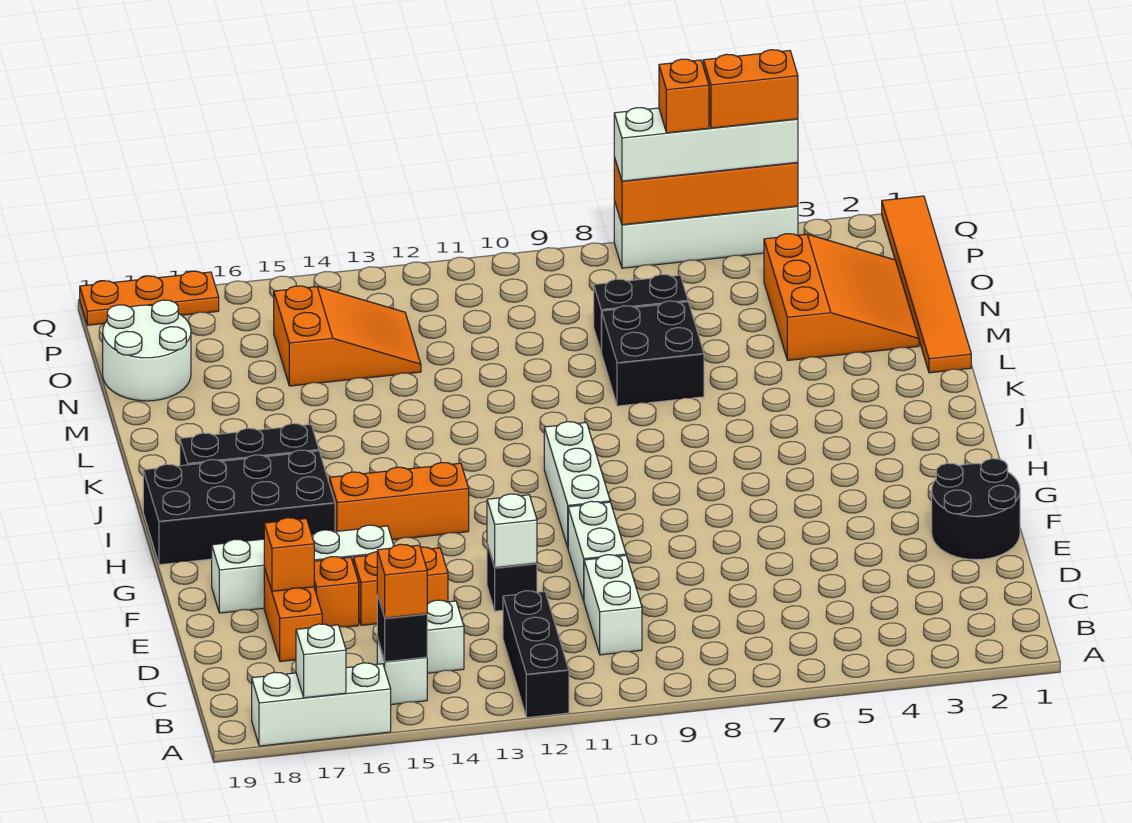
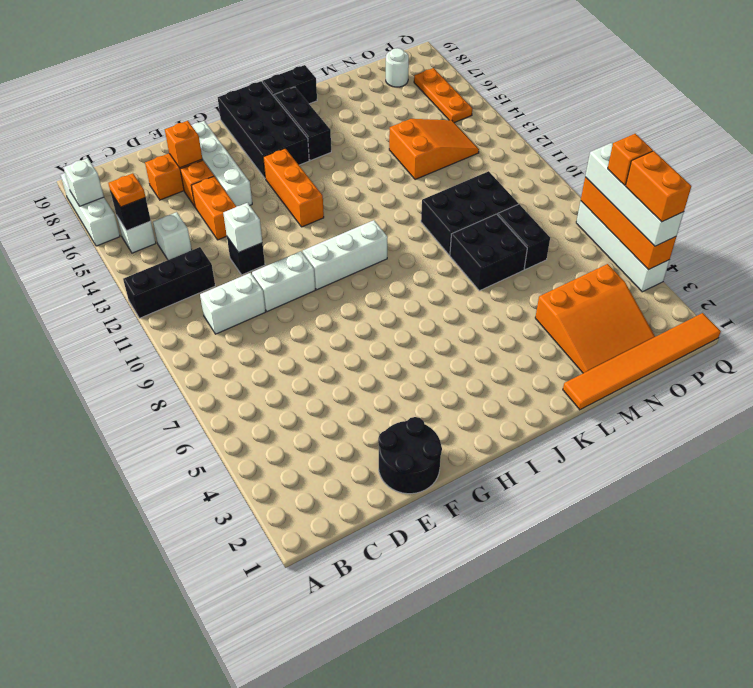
orange brick B15 level 3 -> orange plate B15 level 3
none -> black brick J19:K19 level 1
none -> black brick L9:N10 level 1
orange slope N13:O15 level 1 top 15 -> orange slope M13:O14 level 1 top M
white round brick N18:O19 level 1 -> white round brick O18 level 1
orange plate Q17:Q19 level 1 -> orange plate P15:P17 level 1

